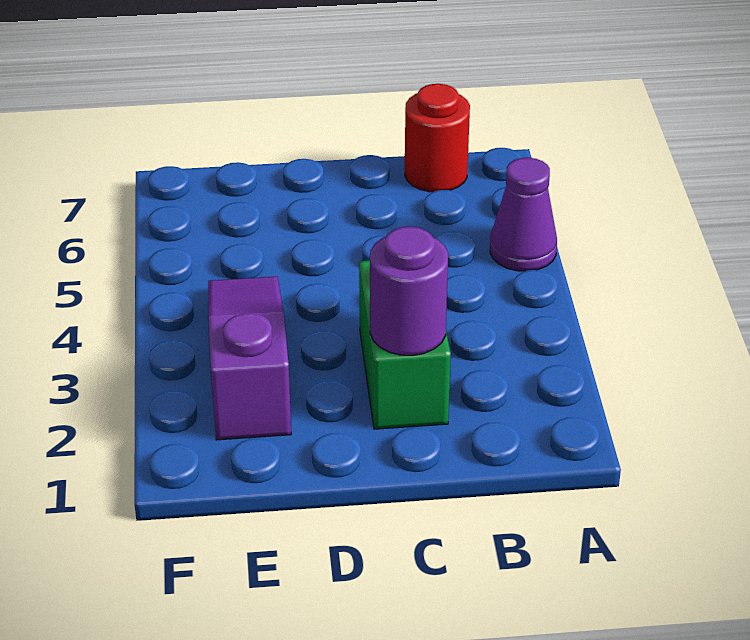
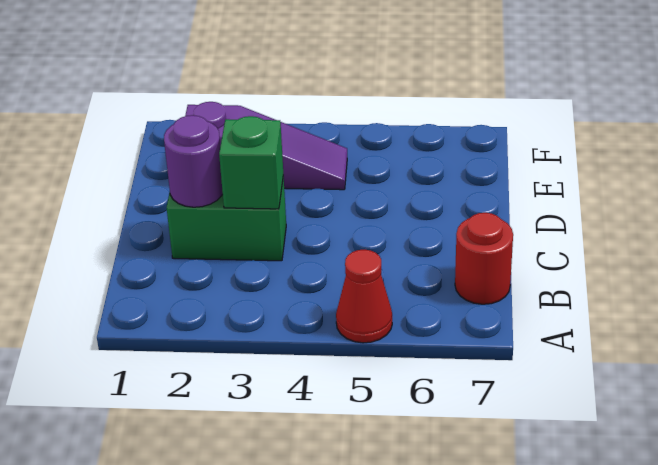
purple cone A5 level 1 -> red cone A5 level 1
none -> green brick C3 level 2

